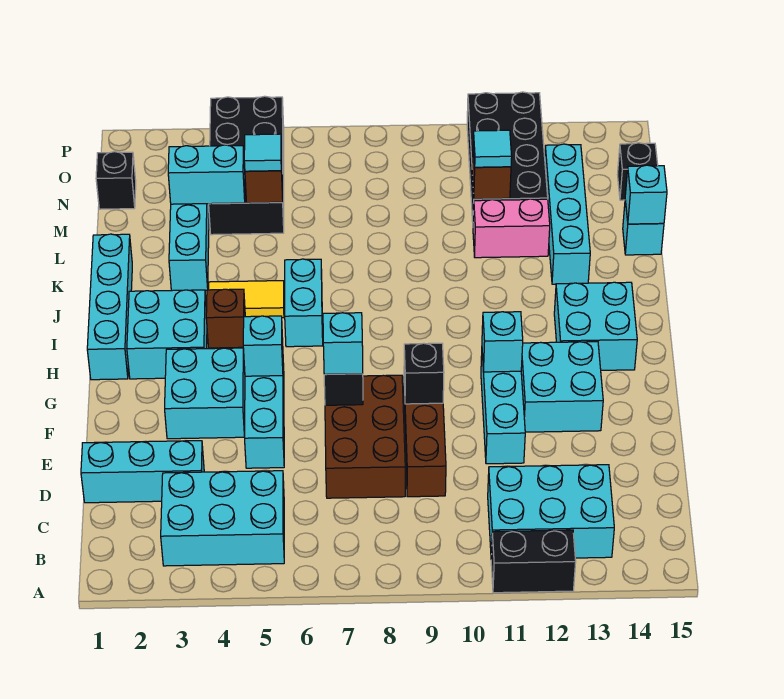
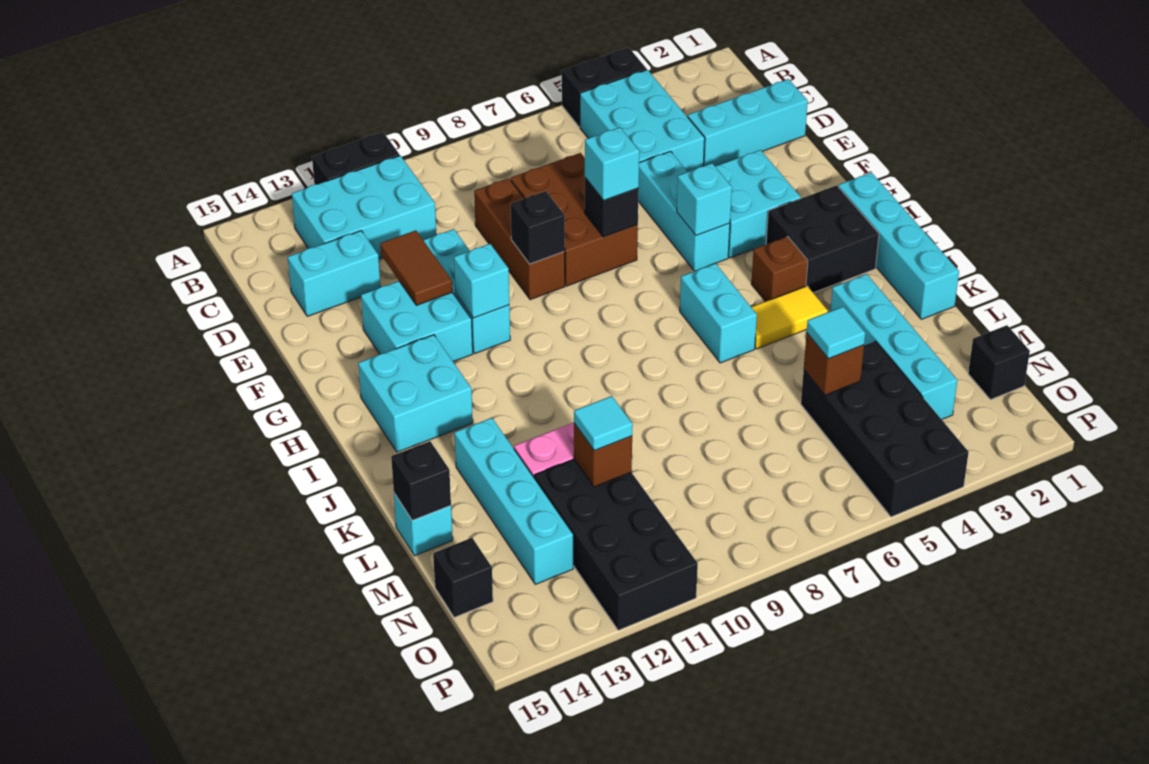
none -> black brick A4:A5 level 1
cyan brick B3:C5 level 1 -> cyan brick B4:D5 level 1
none -> brown tile E12:F12 level 2
cyan brick H2:I3 level 1 -> black brick H2:I3 level 1
cyan brick L15 level 2 -> black brick L15 level 2
cyan brick M3:M4 level 2 -> cyan brick D13:D14 level 1

